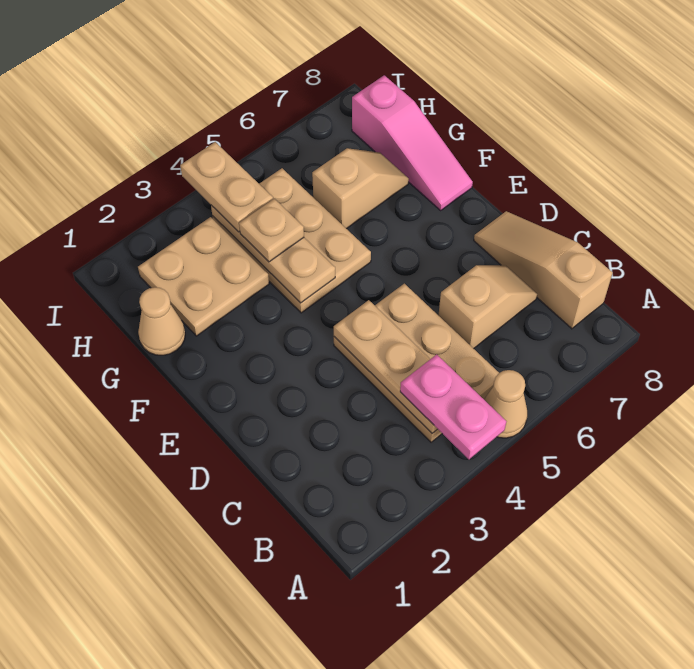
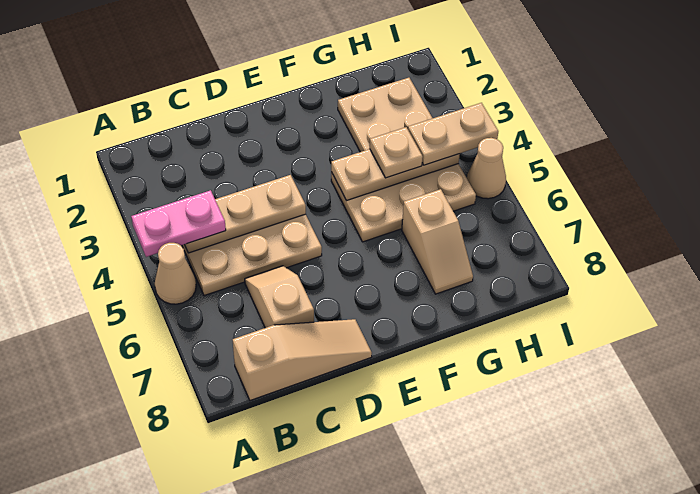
tan slope C6:C7 level 1 top 6 -> tan slope C6:C7 level 1 top 7
pink slope F8:H8 level 1 top H -> none
tan cone G1 level 1 -> tan cone I5 level 1

